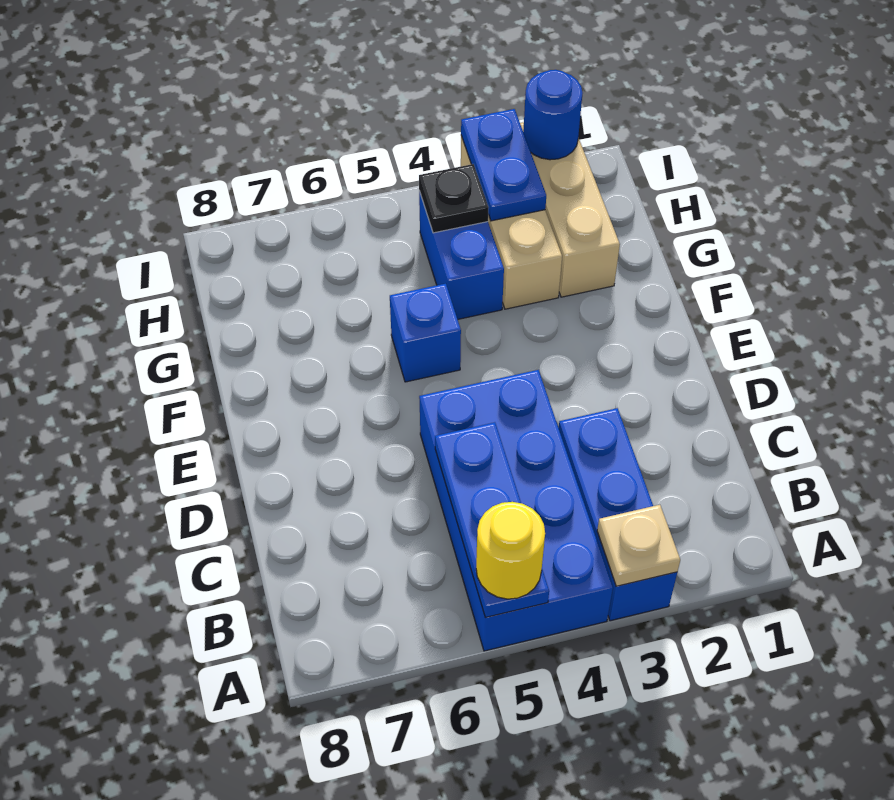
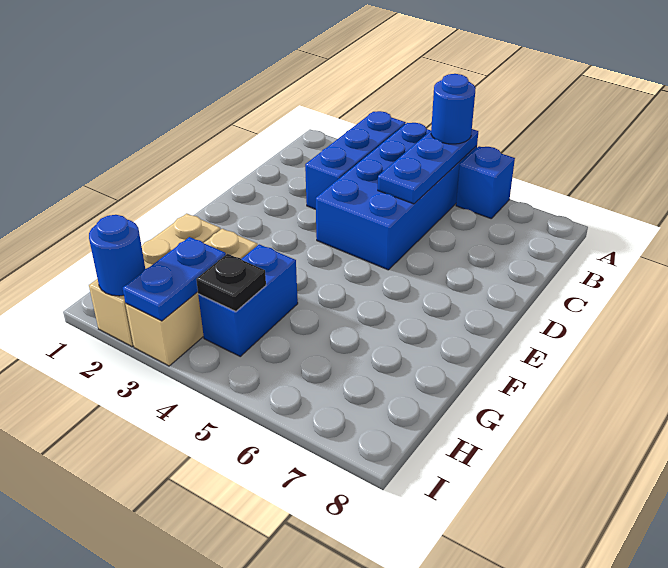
tan plate A3 level 2 -> none
yellow round brick A5 level 3 -> blue round brick A5 level 3
blue brick F5 level 1 -> blue brick A6 level 1

